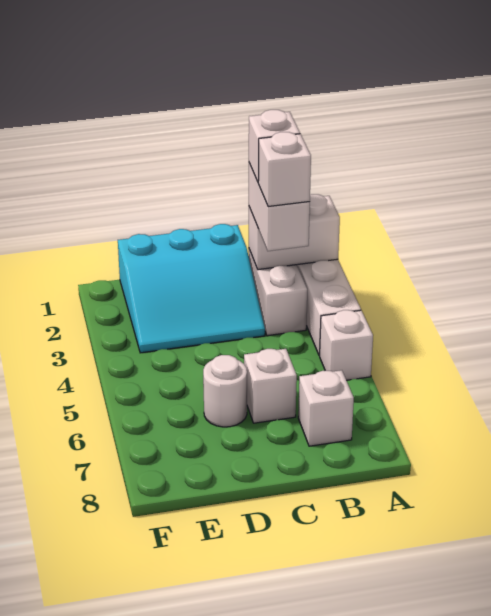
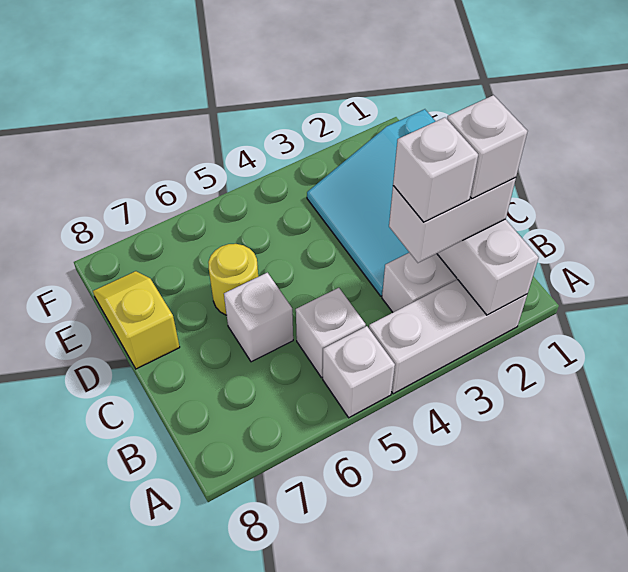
white brick B7 level 1 -> white brick B5 level 1
white round brick D6 level 1 -> yellow round brick D6 level 1
none -> yellow slope D8:E8 level 1 top D

